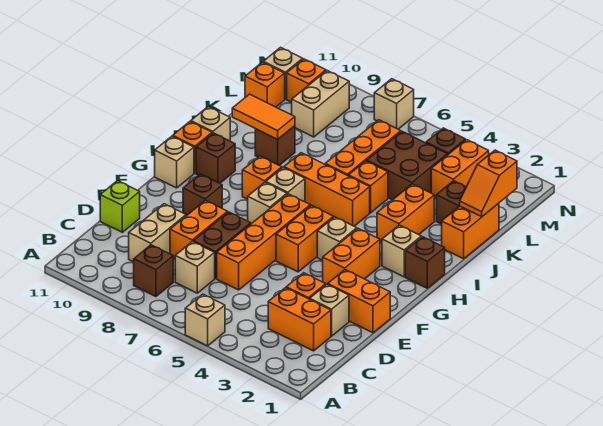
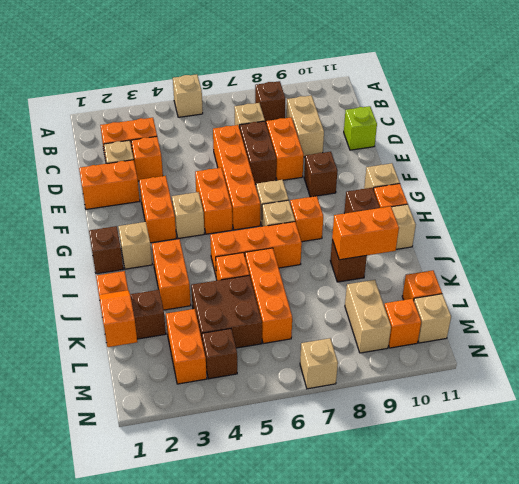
orange tile J9:J10 level 2 -> orange brick J9:J10 level 2

